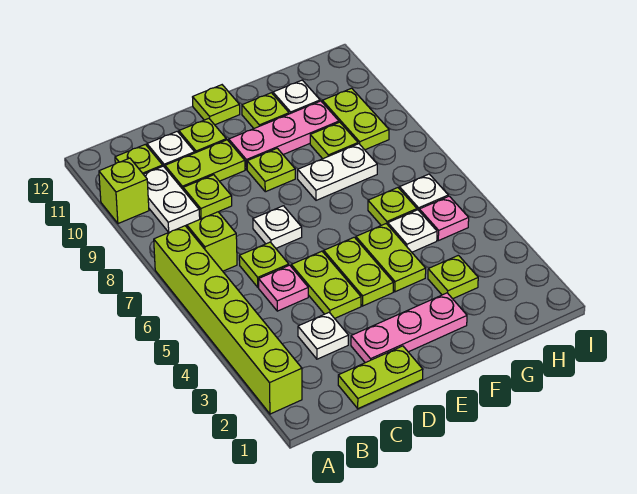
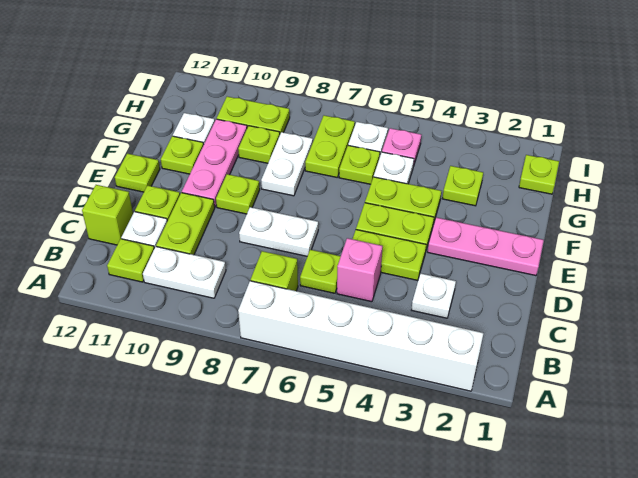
lime brick A2:A7 level 1 -> white brick A2:A7 level 1
lime brick A10 level 1 -> lime brick C12 level 1
lime plate C1:D1 level 1 -> lime plate G7:H7 level 1
pink plate C5 level 1 -> pink brick C5 level 1
lime plate C9 level 1 -> lime plate H1 level 1
pink plate D2:F2 level 1 -> pink plate E1:E3 level 1
white plate D7 level 1 -> white plate D7:D8 level 1

